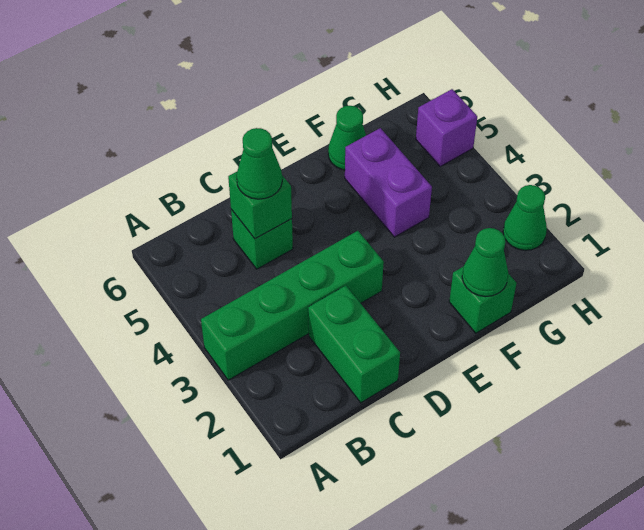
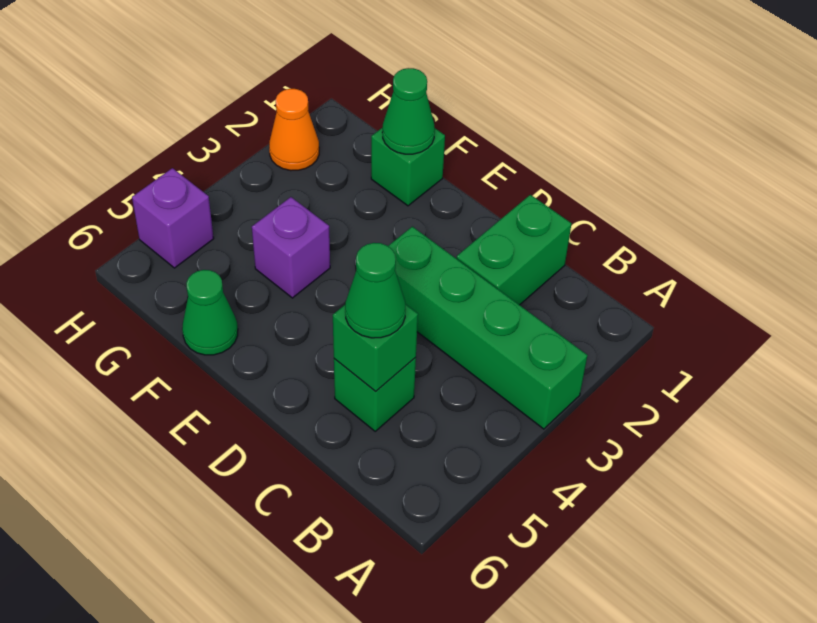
purple brick F4:F5 level 1 -> purple brick F4 level 1
green cone H2 level 1 -> orange cone H2 level 1

